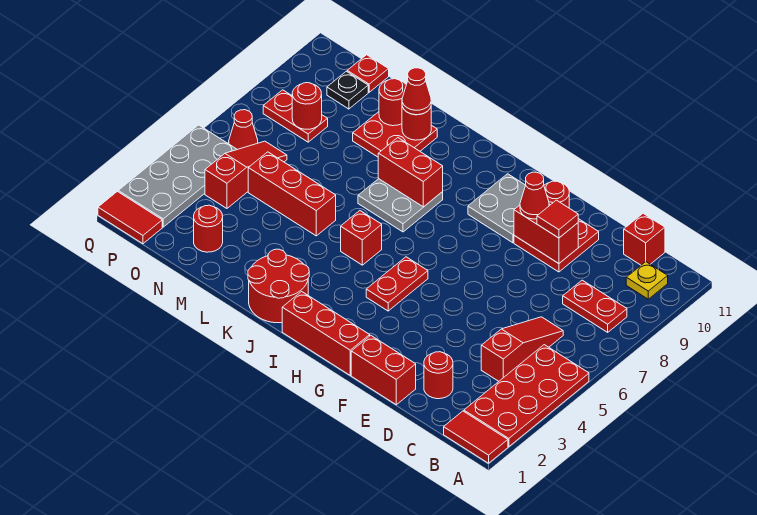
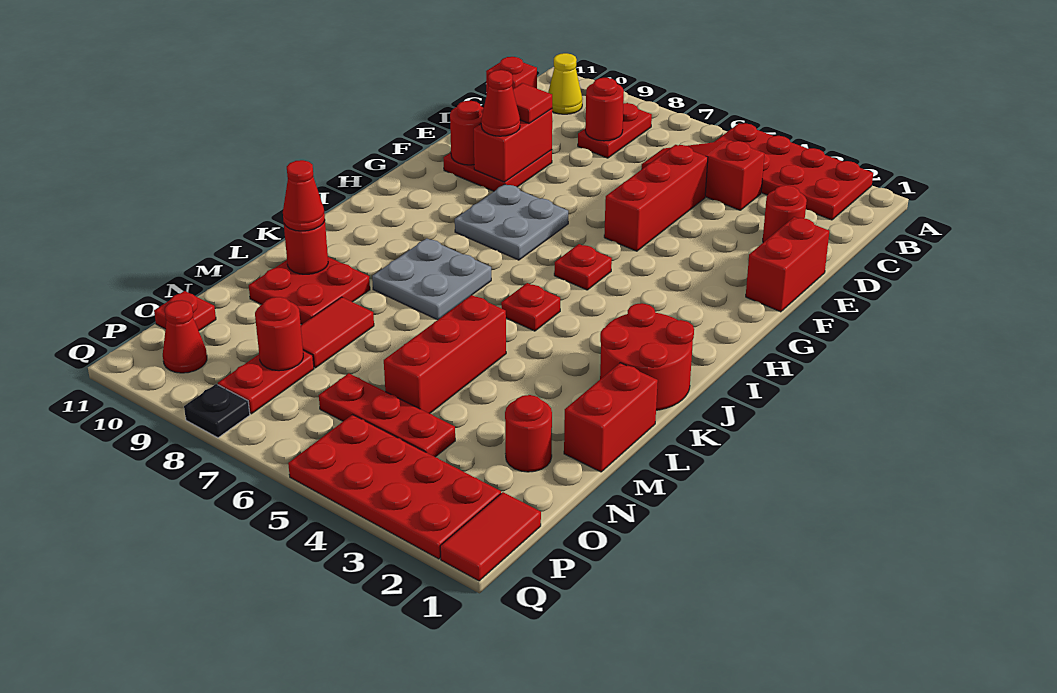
red tile A1:B1 level 1 -> red tile M8:N8 level 1
yellow plate B10 level 1 -> yellow cone B10 level 1
red brick G1:I1 level 1 -> red brick D5:F5 level 1
grey plate G9:H10 level 1 -> grey plate G7:H8 level 1
red plate H4:H5 level 1 -> red plate H5 level 1
red brick J5 level 1 -> red plate J5 level 1
red brick J8:K8 level 2 -> red brick L1:M1 level 1
red round brick M10 level 2 -> red round brick C8 level 2
red slope O4:O6 level 1 top 4 -> red plate O4:O6 level 1
black plate O10 level 1 -> black plate Q8 level 1
grey plate P2:Q5 level 1 -> red plate P2:Q5 level 1
red cone P6 level 1 -> red cone P10 level 1

